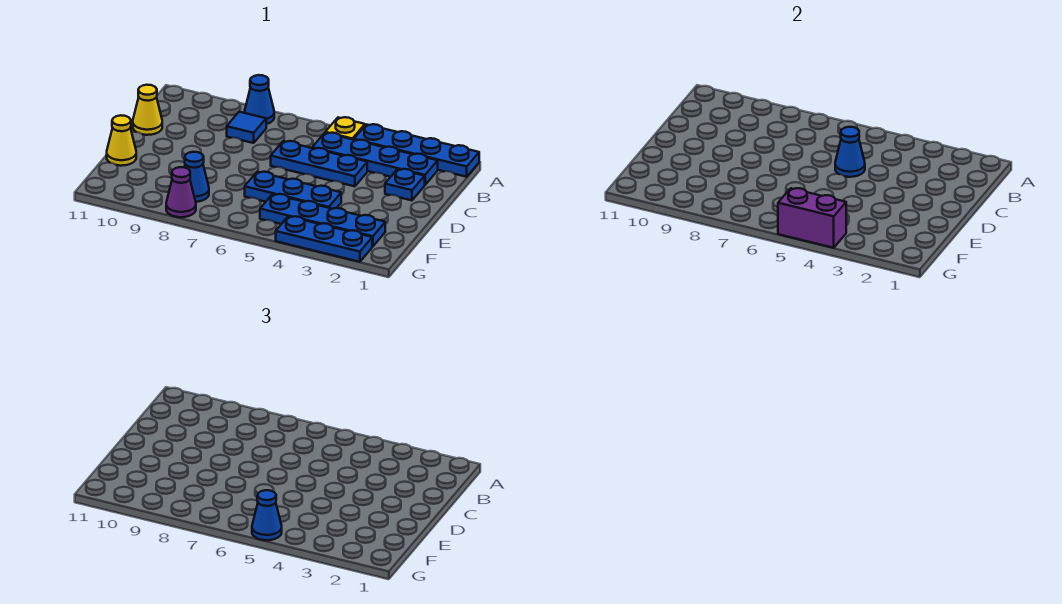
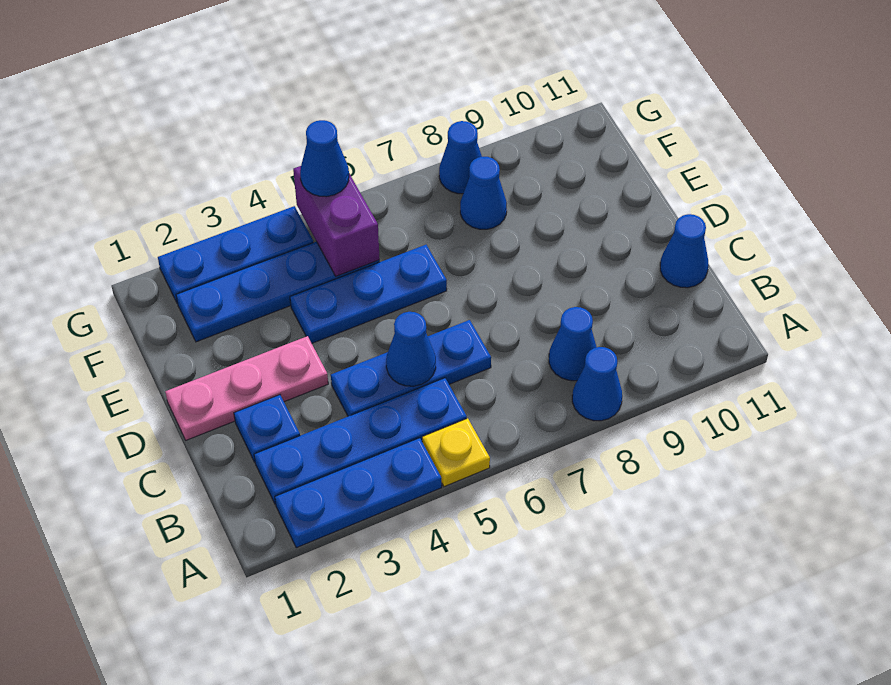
blue plate A1:A4 level 1 -> blue plate A2:A4 level 1
blue tile B8 level 1 -> blue cone B8 level 1
yellow cone C11 level 1 -> blue cone C11 level 1
none -> pink plate D1:D3 level 1
yellow cone E11 level 1 -> none
purple brick G4:G5 level 2 -> purple brick F5:G5 level 2
purple cone G8 level 1 -> blue cone G8 level 1

